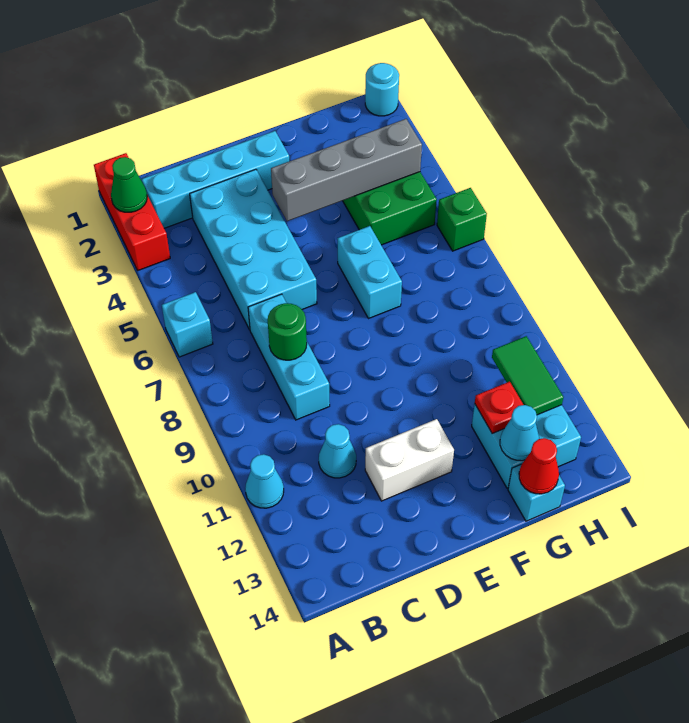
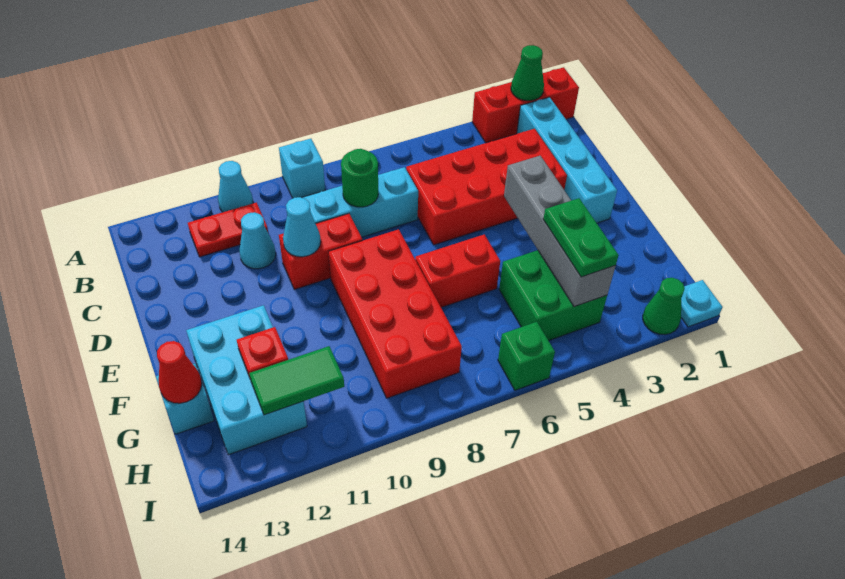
cyan brick A6 level 1 -> cyan brick A9 level 1
none -> red plate B11:B12 level 1
cyan brick C3:D6 level 1 -> red brick C3:D6 level 1
none -> red brick D9:D10 level 1
white brick D12:E12 level 1 -> none
none -> red brick E8:H9 level 1
cyan brick F6:F7 level 1 -> red brick F6:F7 level 1
none -> green plate G4:H4 level 3
cyan brick G12:H13 level 1 -> cyan brick F12:H13 level 1
cyan cone G13 level 2 -> cyan cone D10 level 2
cyan round brick I1 level 1 -> cyan plate I1 level 1
none -> green cone I2 level 1

